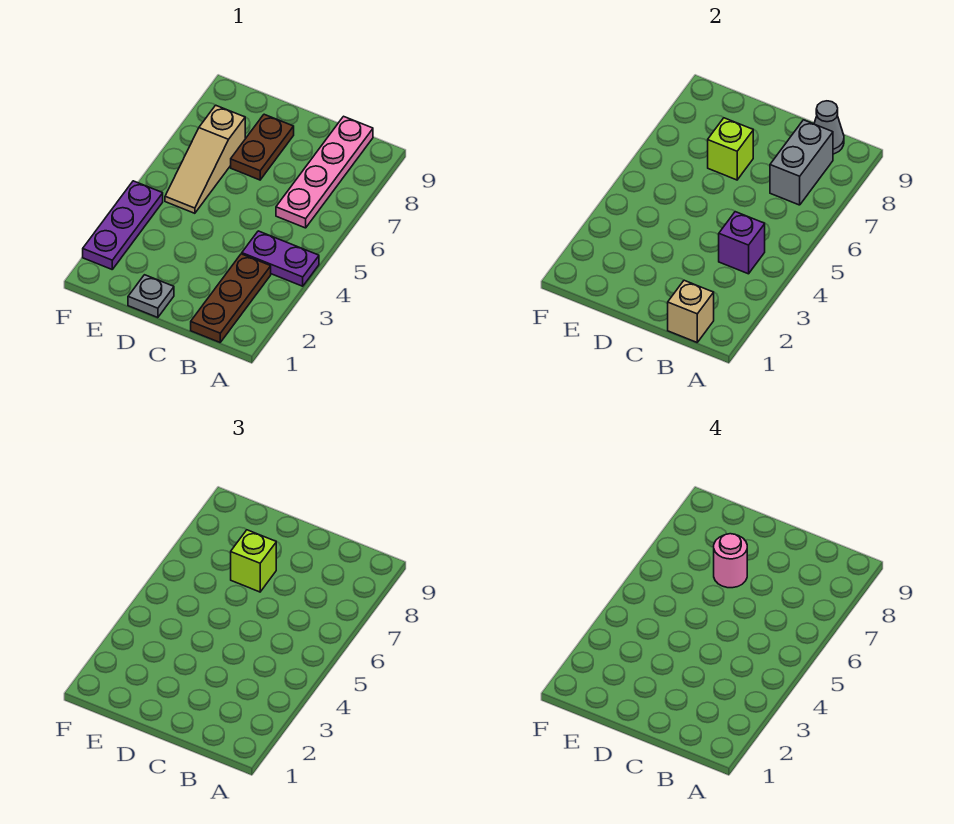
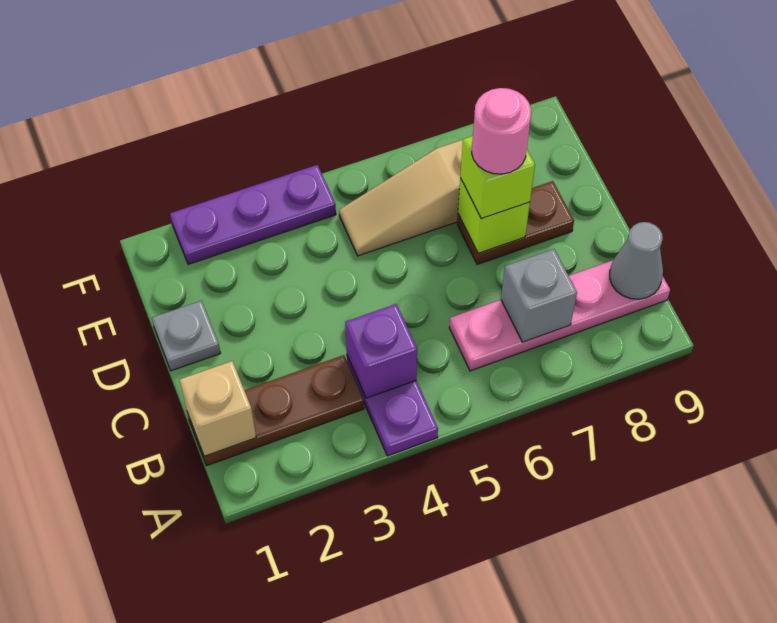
grey brick B7:B8 level 2 -> grey brick B7 level 2

